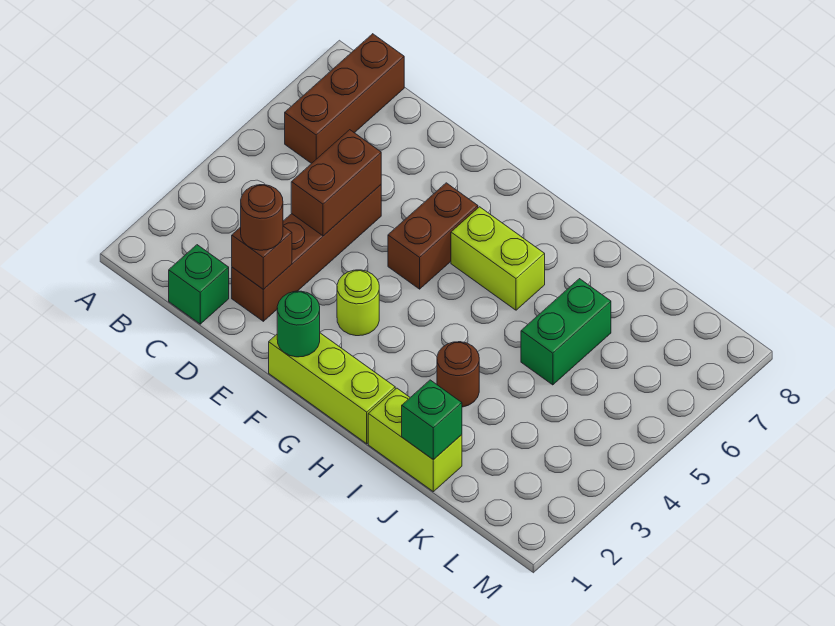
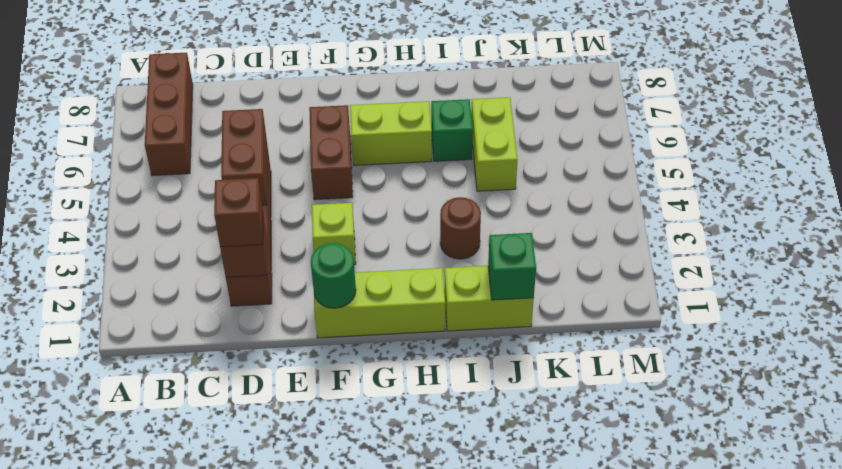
green brick C1 level 1 -> green brick I6 level 1
brown round brick D2 level 3 -> brown brick D2 level 3
lime round brick F3 level 1 -> lime brick F3 level 1
green brick J5:J6 level 1 -> lime brick J5:J6 level 1

